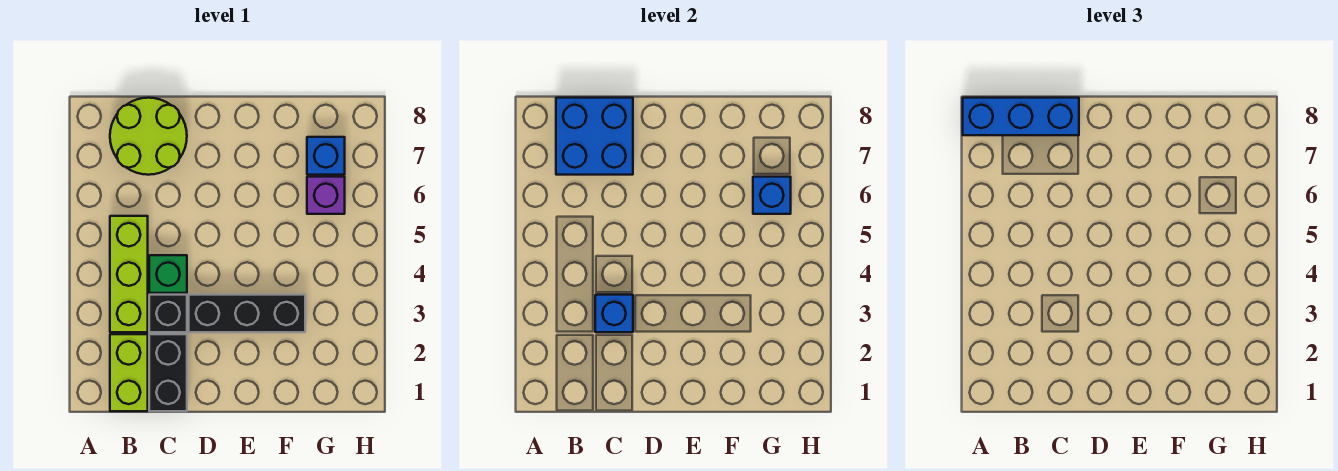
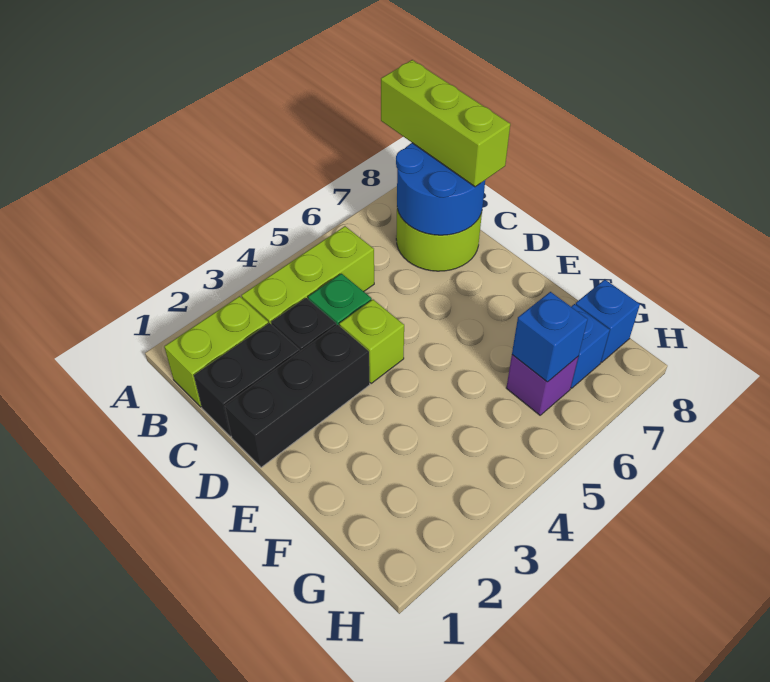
blue brick A8:C8 level 3 -> lime brick A8:C8 level 3
blue brick B7:C8 level 2 -> blue round brick B7:C8 level 2
blue brick C3 level 2 -> blue brick G8 level 1
black brick D3:F3 level 1 -> black brick D1:D3 level 1
none -> lime brick D4 level 1

